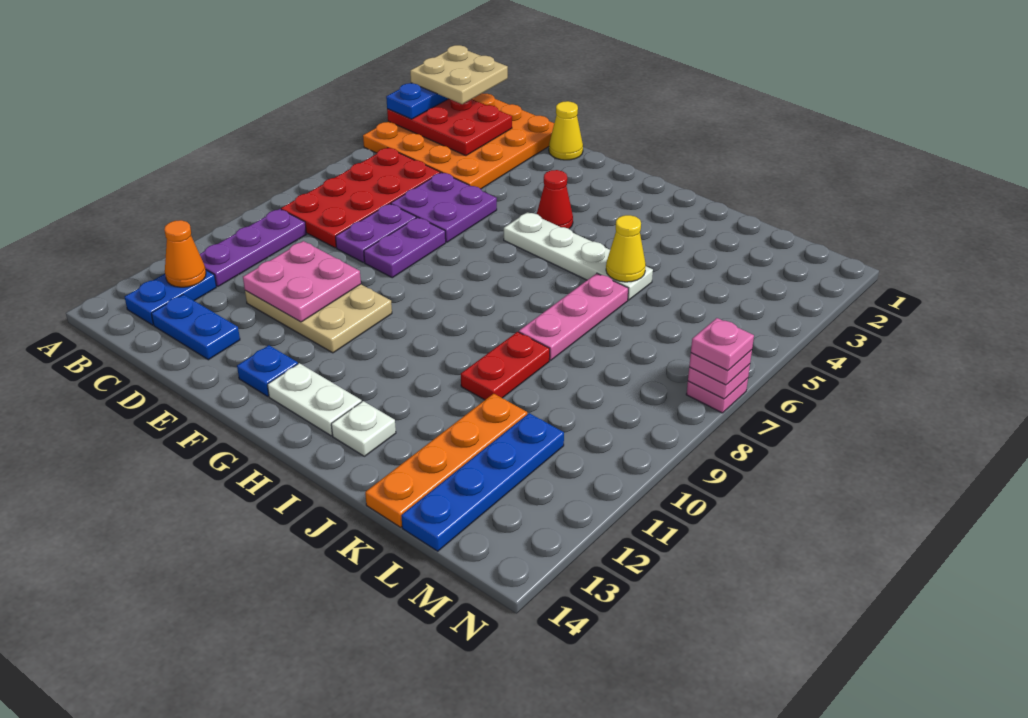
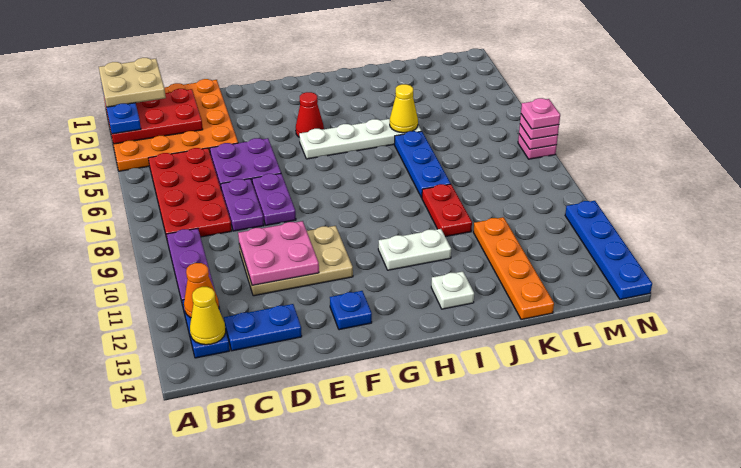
yellow cone E1 level 1 -> yellow cone B13 level 2
white plate G13:H13 level 1 -> white plate H11:I11 level 1
pink plate J6:J8 level 1 -> blue plate J6:J8 level 1
blue plate L11:L14 level 1 -> blue plate N11:N14 level 1

